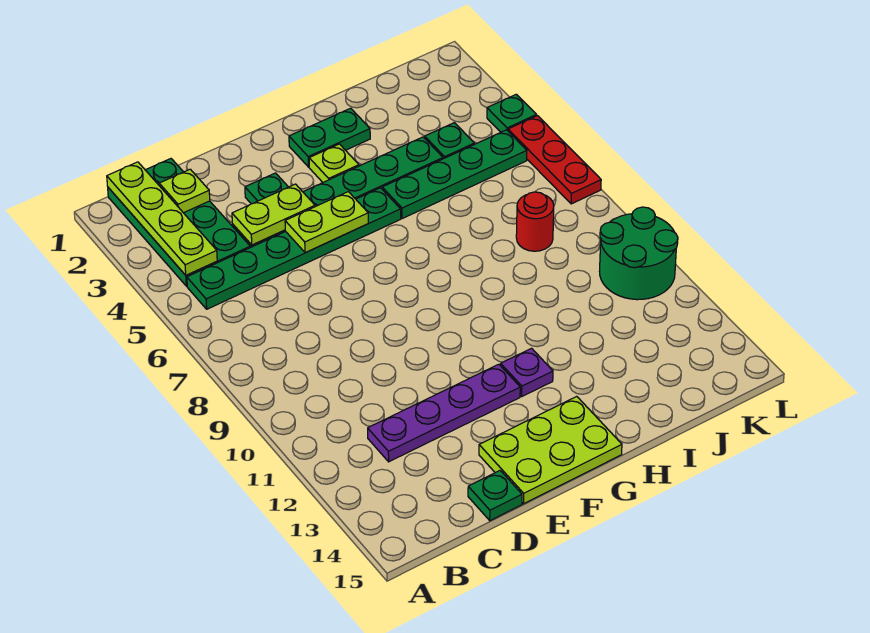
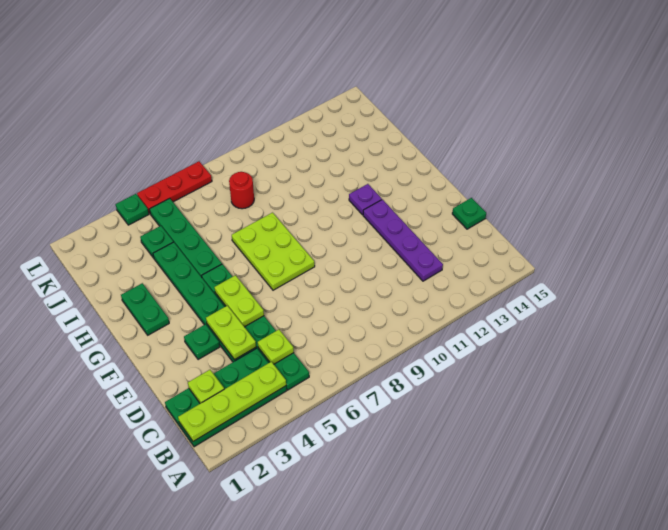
lime plate E14:G15 level 1 -> lime plate F7:H8 level 1
lime plate G3 level 1 -> lime plate C5 level 2
green round brick K10:L11 level 1 -> none

